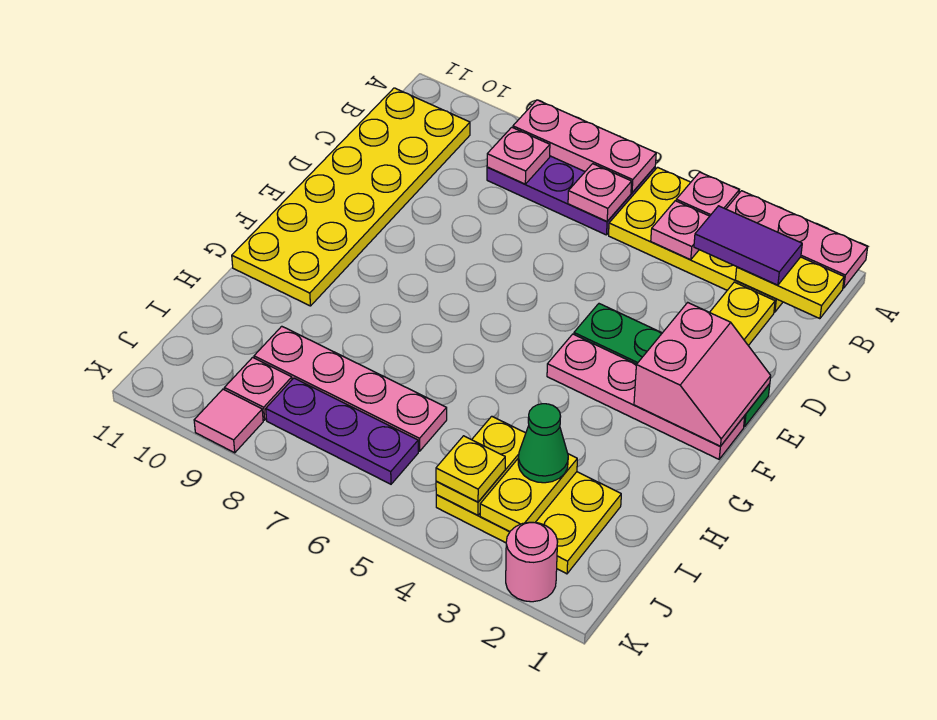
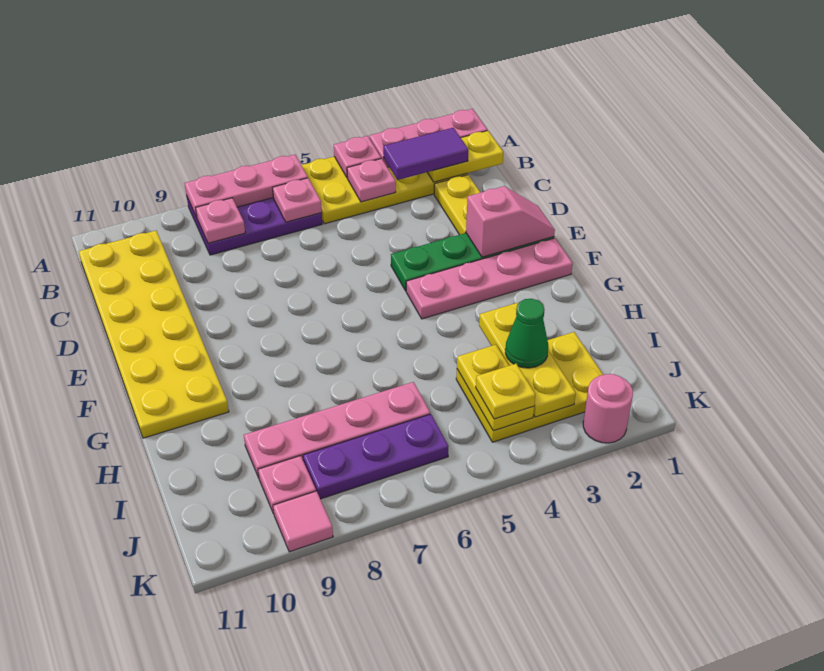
pink slope E1:F2 level 2 top 2 -> pink slope E1:E2 level 2 top 2
yellow plate I3:J3 level 2 -> yellow plate H3:J3 level 2

